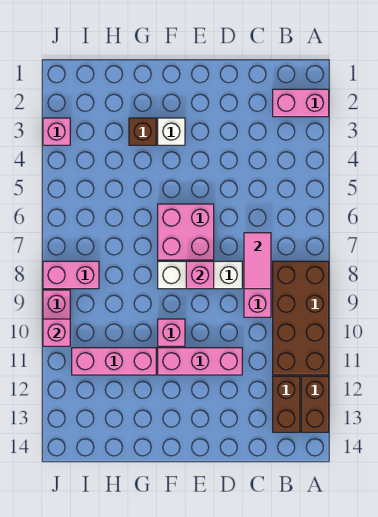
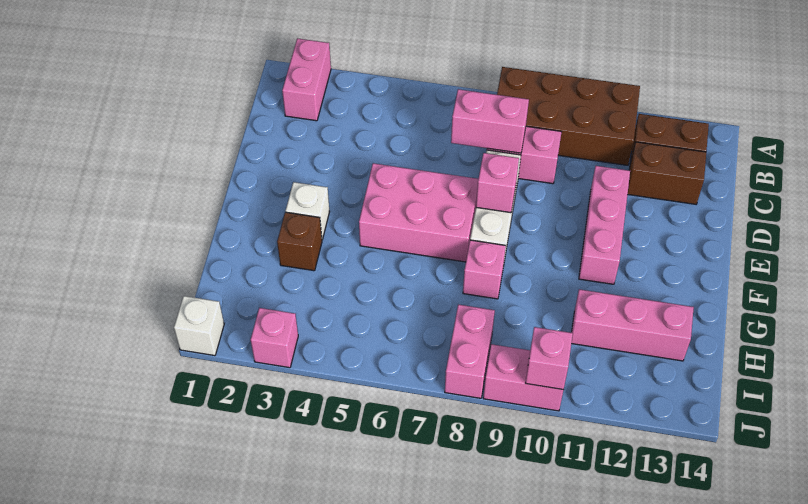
brown brick A12:A13 level 1 -> brown brick C12:C13 level 1
pink tile C7:C8 level 2 -> pink brick C7:C8 level 2
pink brick E6:F7 level 1 -> pink brick E5:F7 level 1
pink brick F10 level 1 -> pink brick G8 level 1
pink brick G11:I11 level 1 -> pink brick H11:H13 level 1
none -> white brick J1 level 1

